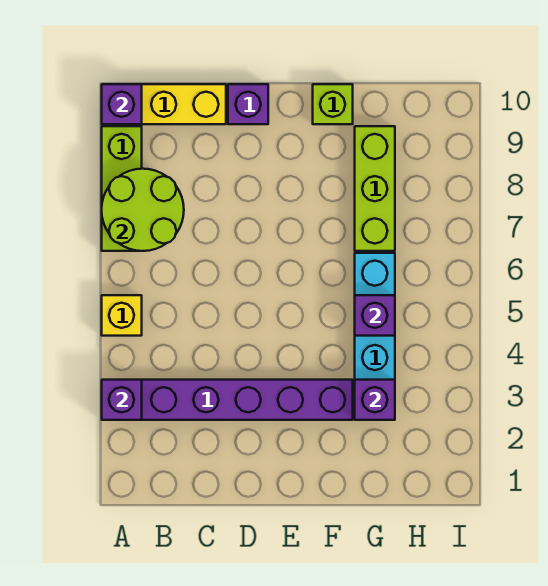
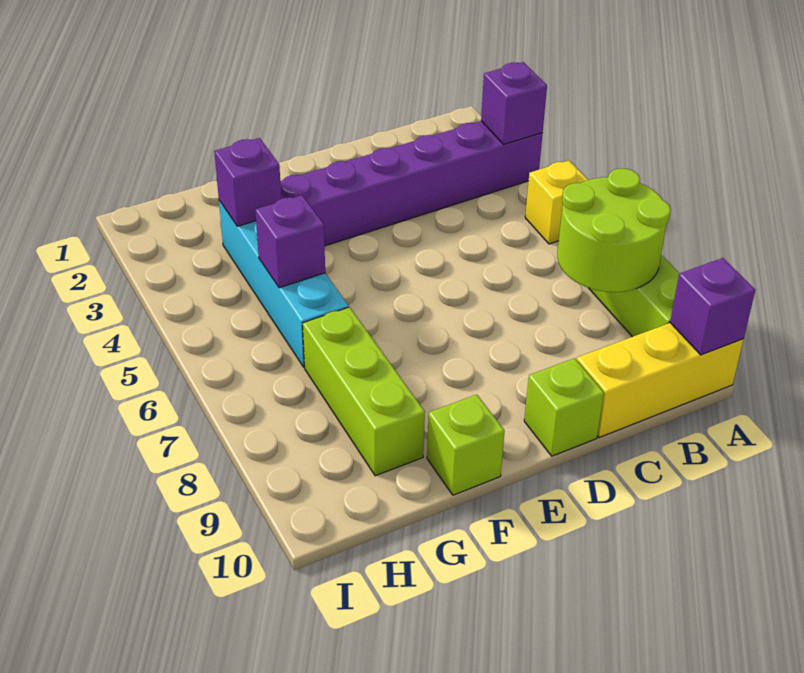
purple brick D10 level 1 -> lime brick D10 level 1

